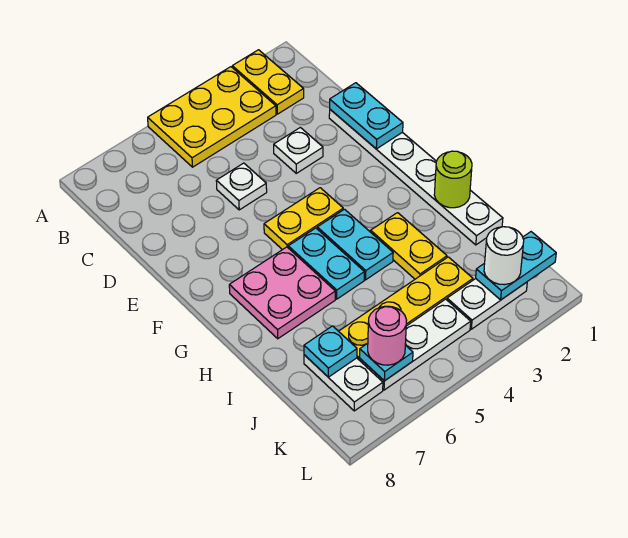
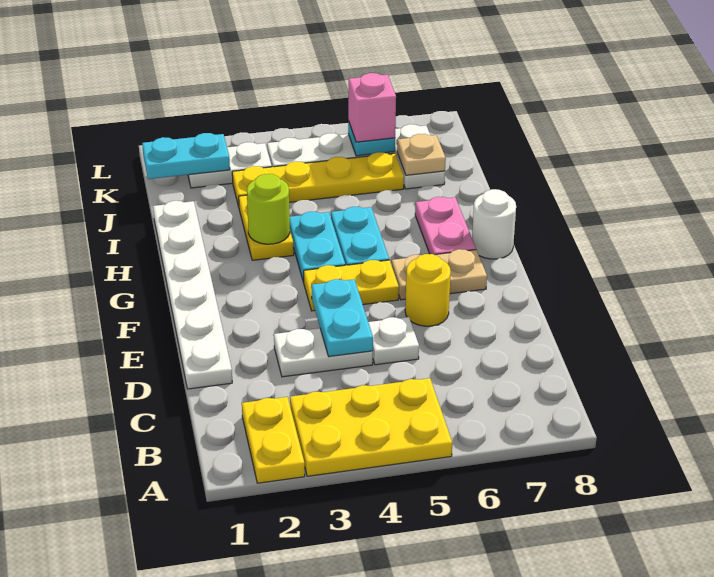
cyan plate D1:E1 level 2 -> cyan plate D4:E4 level 2
white plate D3 level 1 -> white plate D3:D4 level 1
none -> yellow round brick E6 level 1
none -> tan plate F6:F7 level 1
pink plate G6:H7 level 1 -> pink plate G7:H7 level 1
lime round brick H1 level 2 -> lime round brick H3 level 2
cyan plate J7 level 2 -> tan plate J7 level 2
white round brick K2 level 3 -> white round brick G8 level 1
pink round brick K6 level 3 -> pink brick K6 level 3

